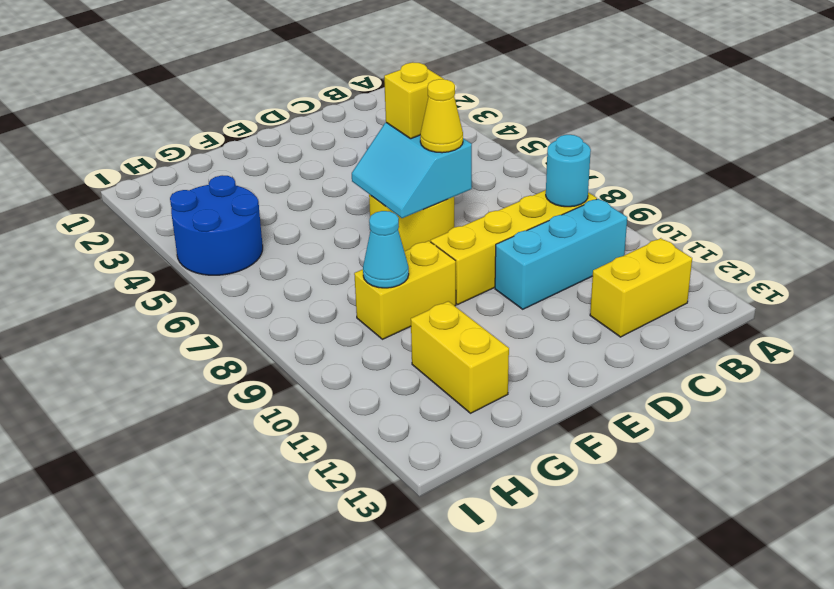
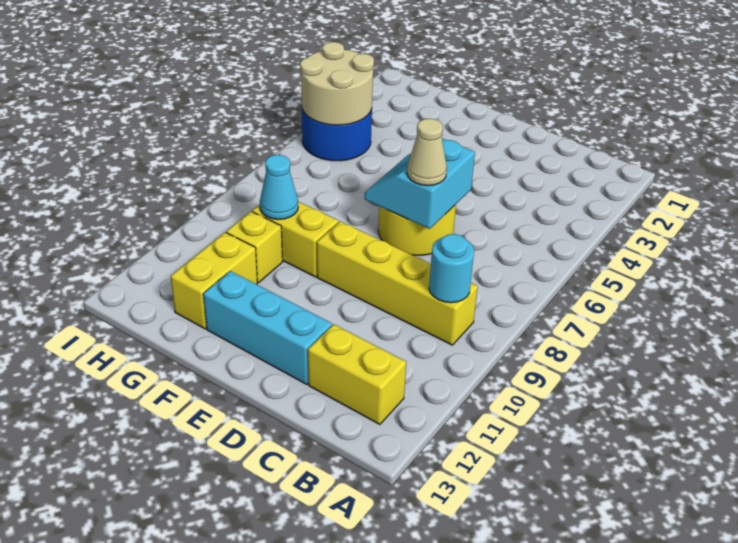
cyan brick B10:D10 level 1 -> cyan brick D12:F12 level 1
yellow brick D6 level 3 -> yellow brick G10 level 1
yellow cone D7 level 3 -> tan cone D7 level 3
none -> tan round brick H4:I5 level 2

